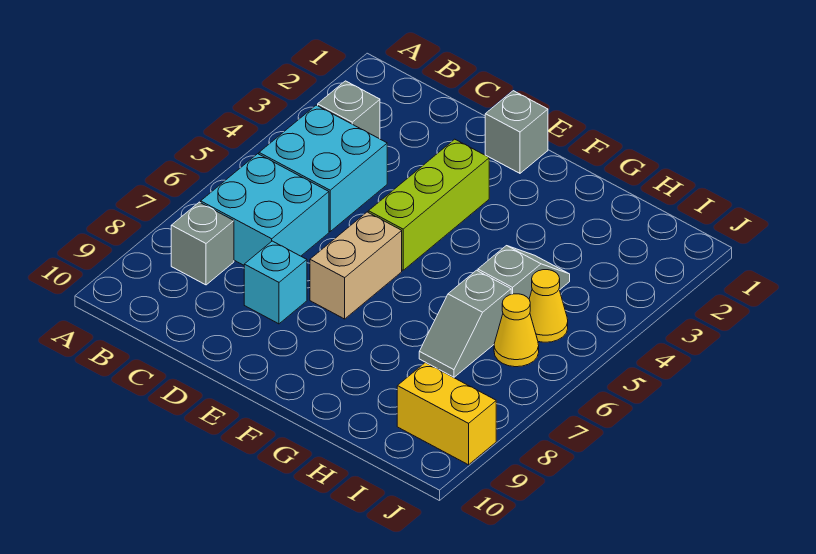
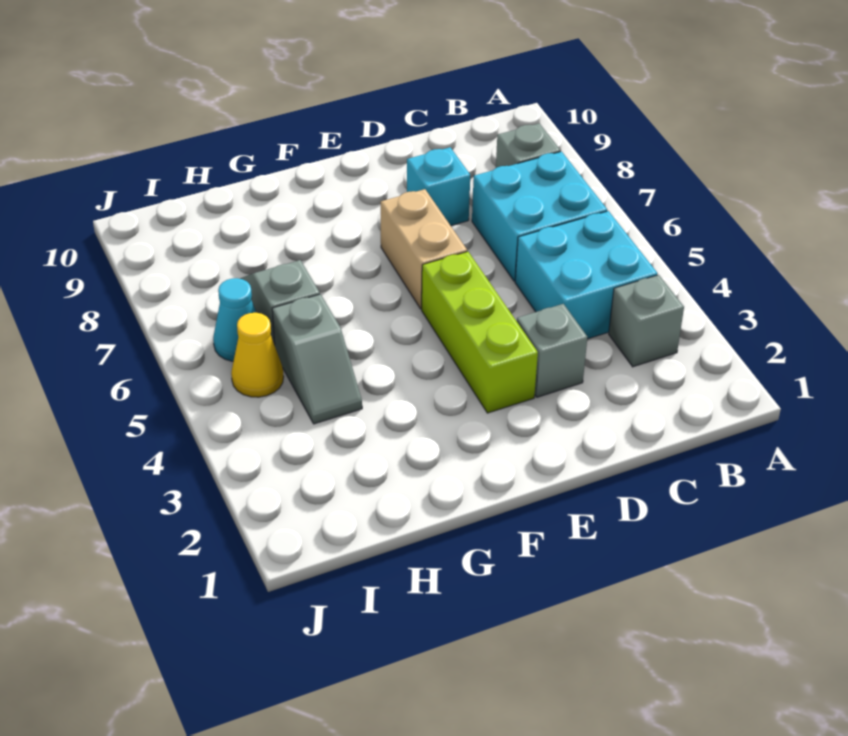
grey brick E1 level 1 -> grey brick D3 level 1
yellow cone I6 level 1 -> cyan cone I6 level 1
yellow brick I9:J9 level 1 -> none

